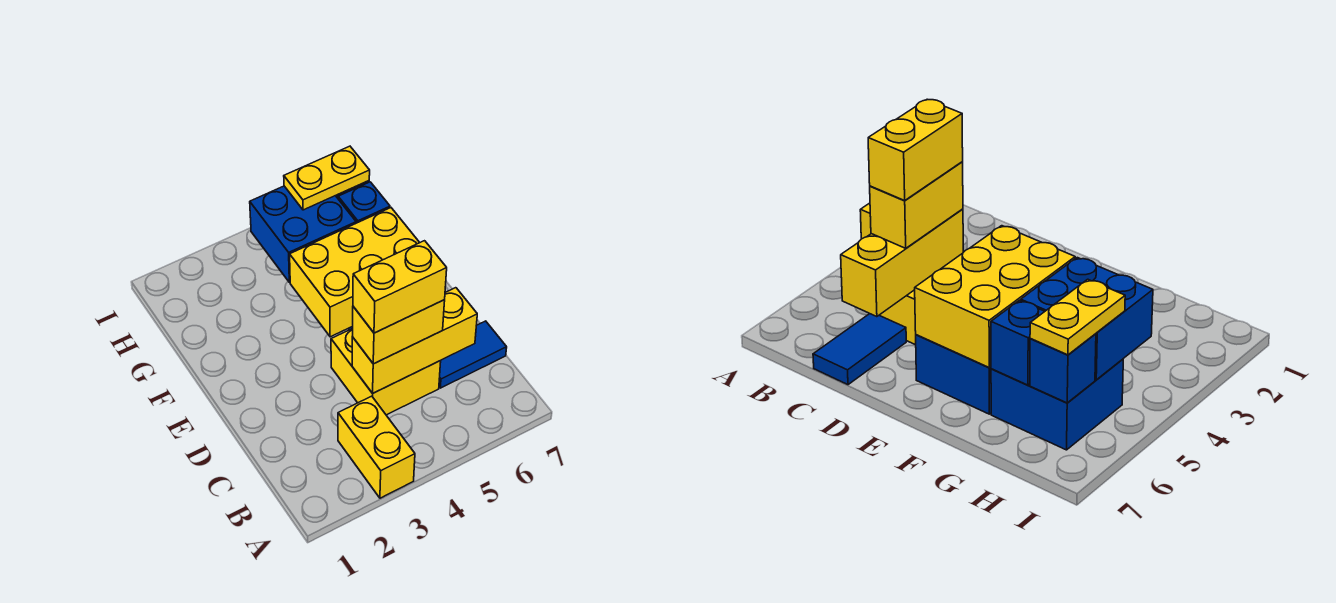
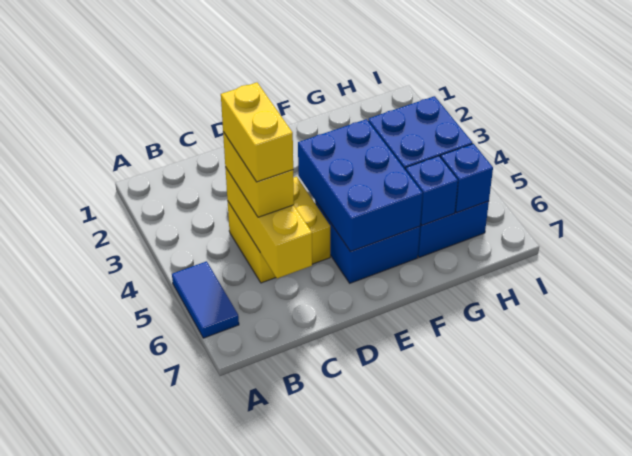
yellow brick A3:B3 level 1 -> none
blue tile C6:C7 level 1 -> blue tile A5:A6 level 1
yellow brick E4:F6 level 2 -> blue brick E4:F6 level 2
yellow plate H5:H6 level 3 -> none

